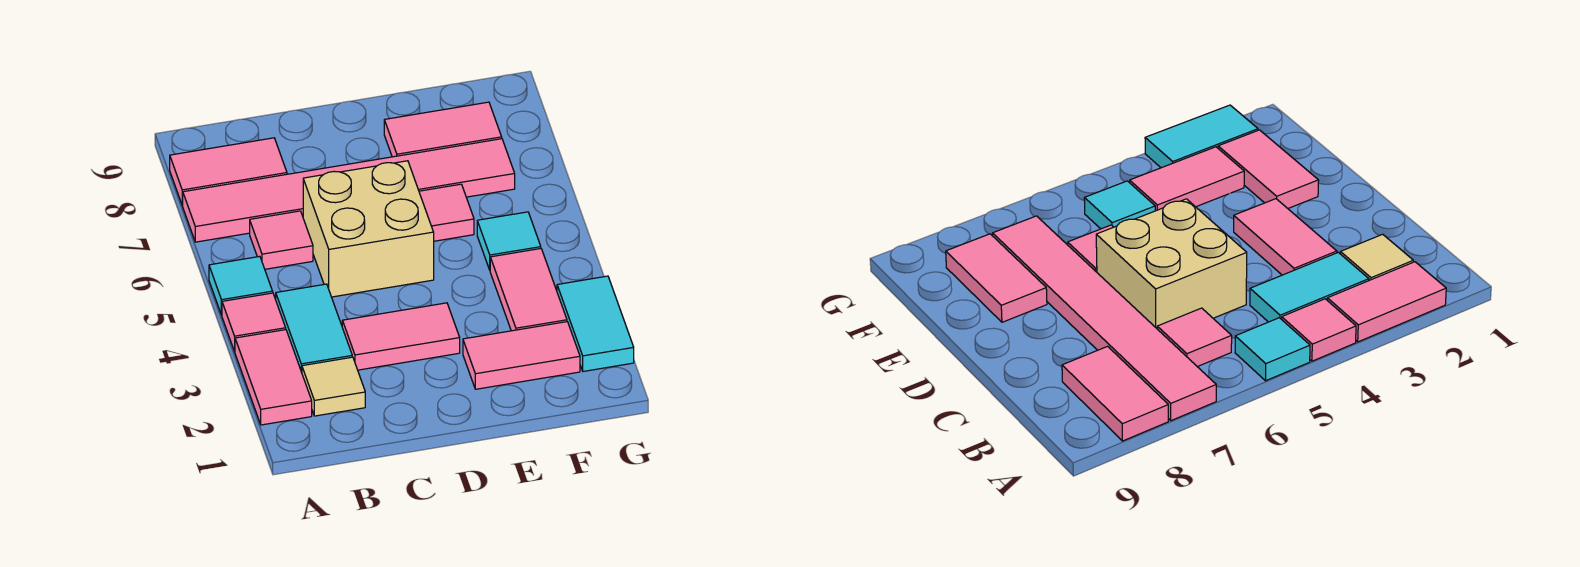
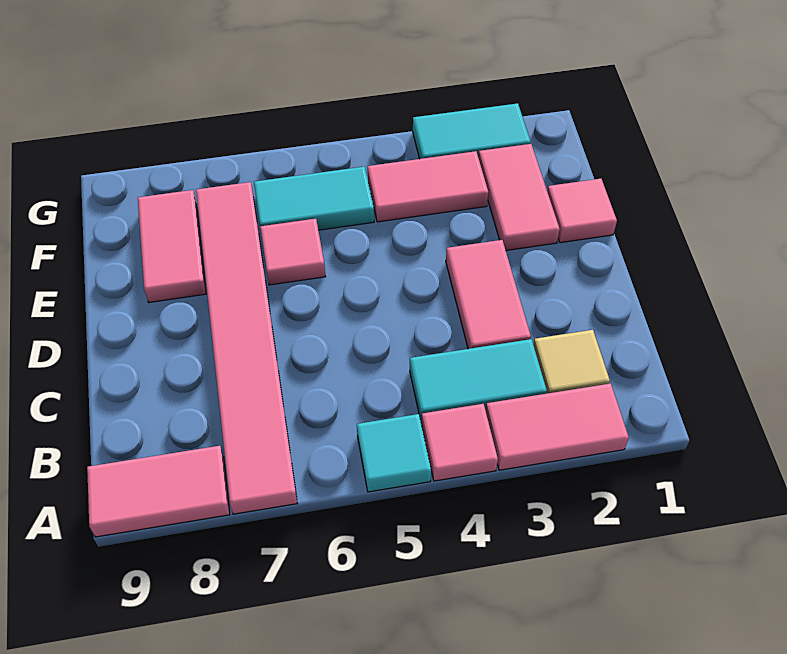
pink tile A8:B8 level 1 -> pink tile A8:A9 level 1
pink tile B6 level 1 -> pink tile E1 level 1
tan brick C5:D6 level 1 -> none
cyan tile F5 level 1 -> cyan tile F5:F6 level 1

